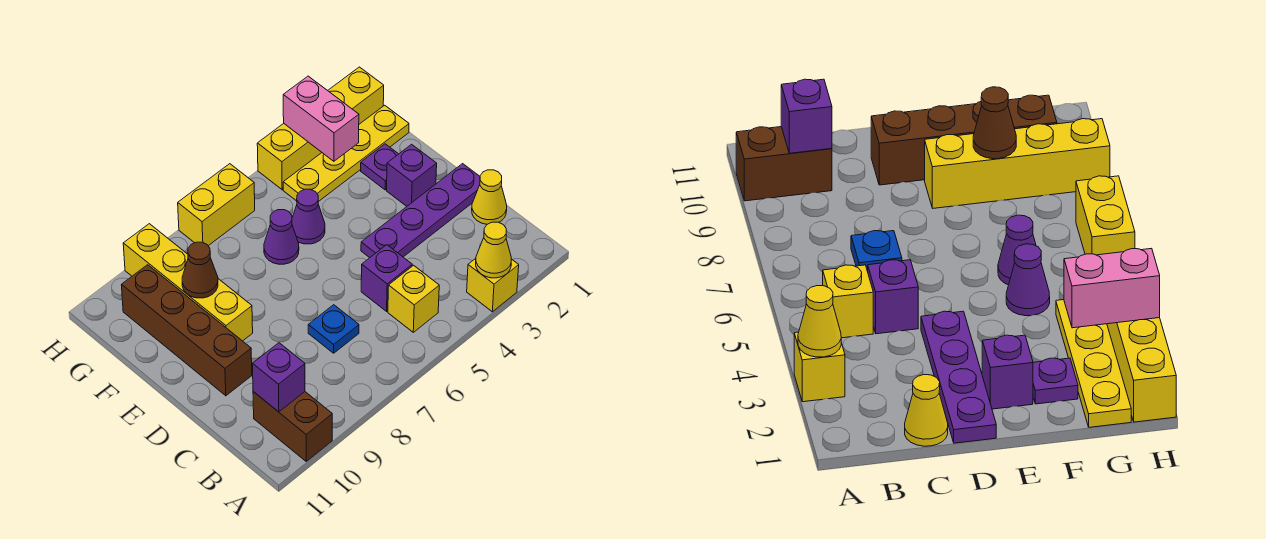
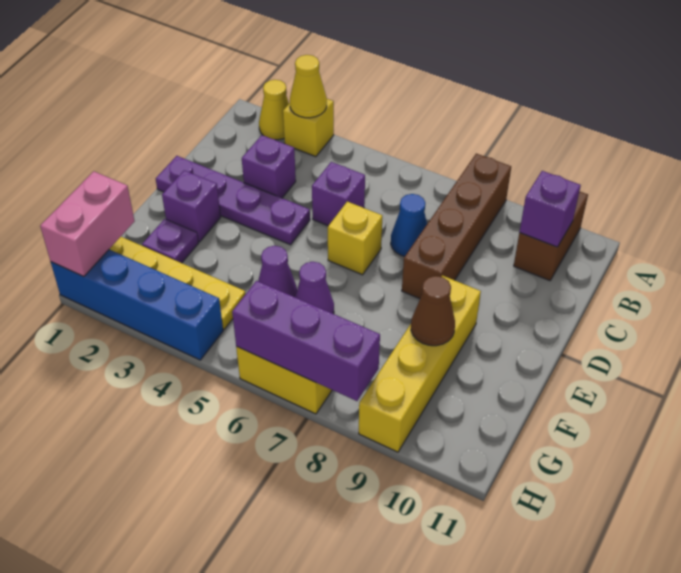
yellow brick B5 level 1 -> yellow brick D6 level 1
yellow cone C1 level 1 -> yellow cone A2 level 1
none -> purple brick C3 level 1
blue plate C7 level 1 -> blue cone C7 level 1
brown brick D10:G10 level 1 -> brown brick A8:D8 level 1
pink brick G3:H3 level 2 -> pink brick G1:H1 level 2
yellow brick H1:H4 level 1 -> blue brick H1:H4 level 1
none -> purple brick H6:H8 level 2

